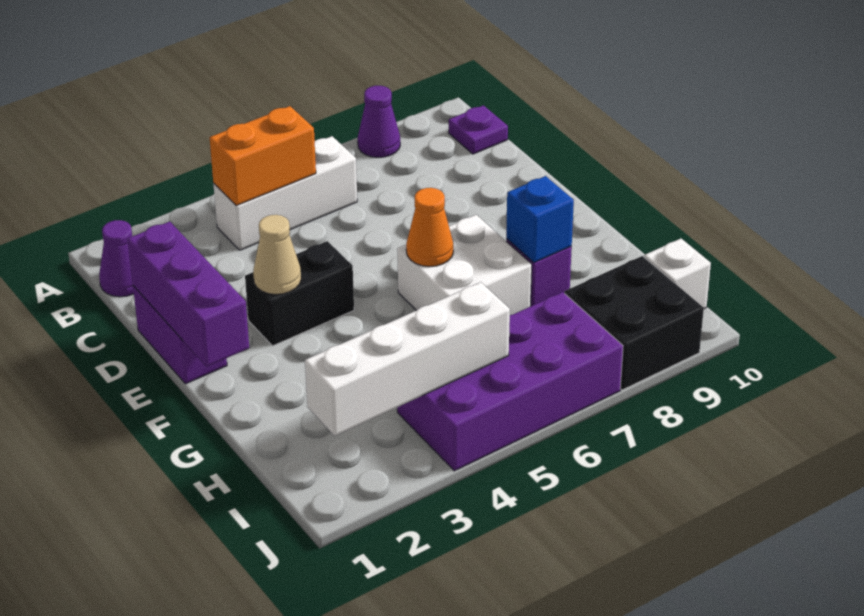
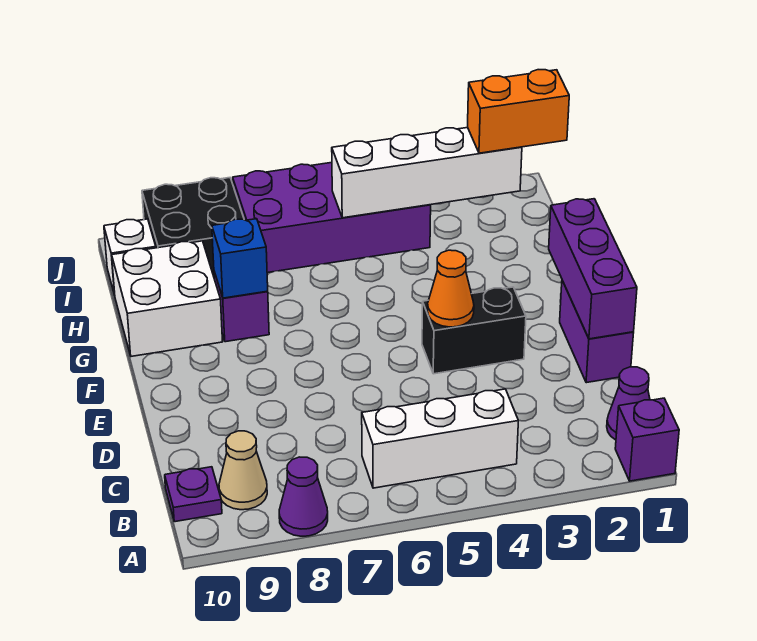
none -> purple brick A1 level 1
orange brick B4:B5 level 2 -> orange brick I1:I2 level 3
tan cone E3 level 2 -> tan cone B9 level 1
white brick F6:G7 level 1 -> white brick G9:H10 level 1
orange cone F6 level 2 -> orange cone E4 level 2

